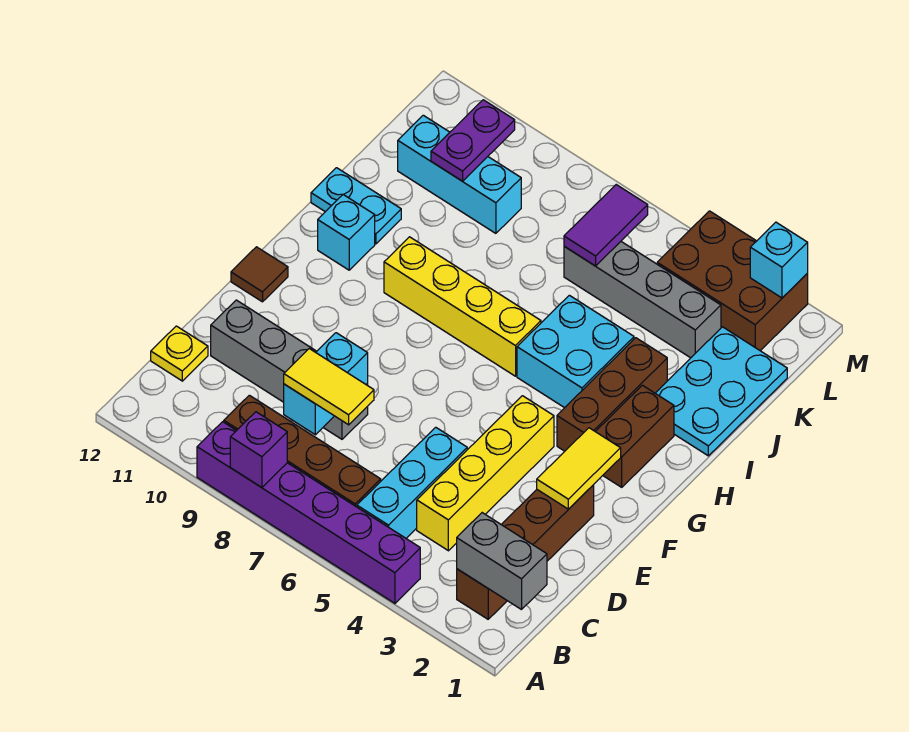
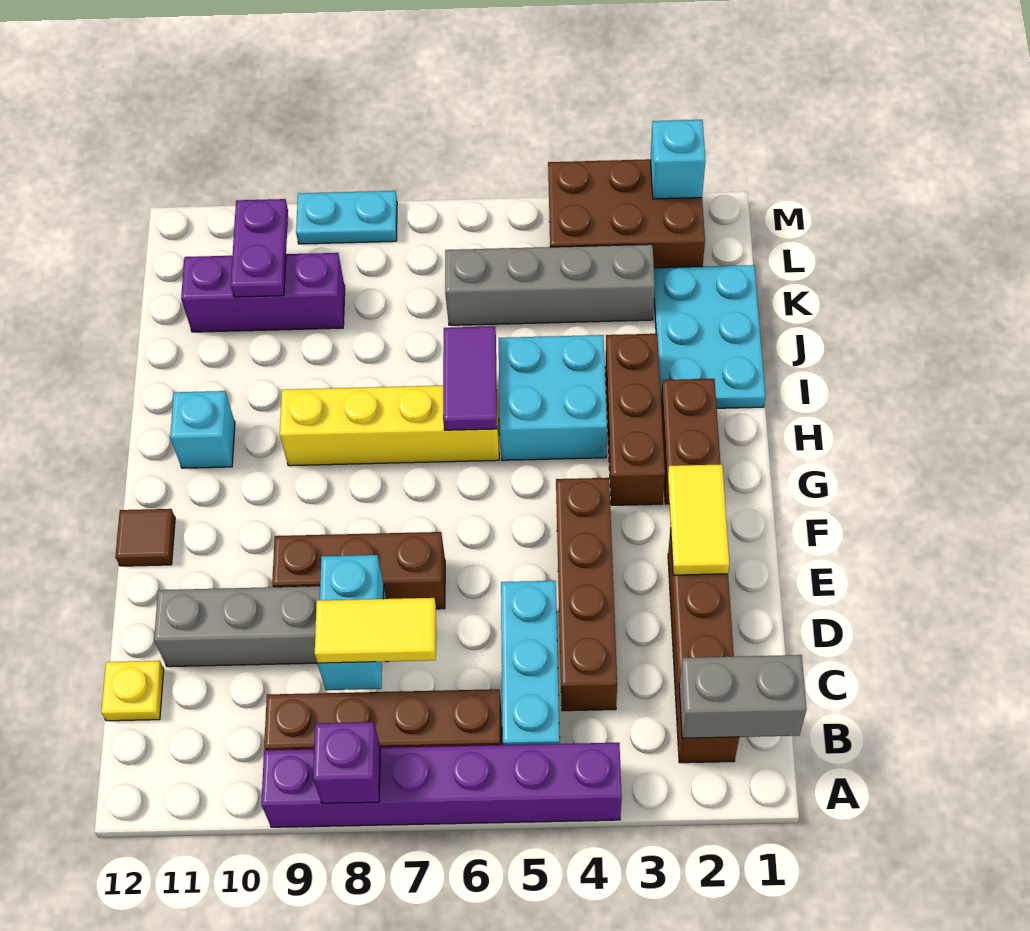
yellow brick C4:F4 level 1 -> brown brick C4:F4 level 1
none -> brown brick E7:E9 level 1
cyan plate I11:I12 level 1 -> cyan plate M8:M9 level 1
purple tile K6:L6 level 2 -> purple tile H6:I6 level 2
cyan brick K9:K11 level 1 -> purple brick K9:K11 level 1

